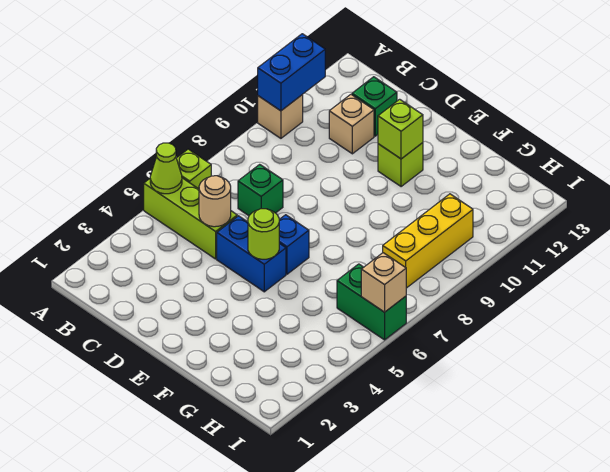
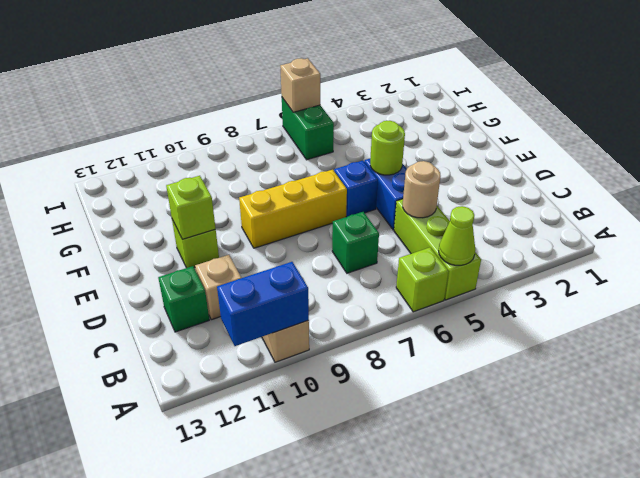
yellow brick H8:H10 level 1 -> yellow brick E7:E9 level 1

